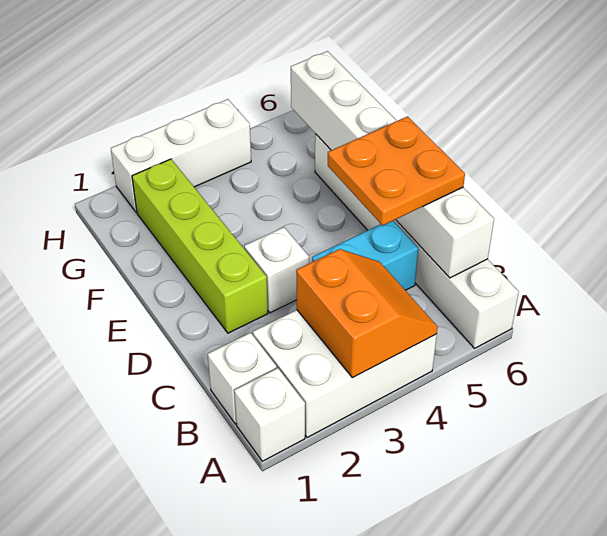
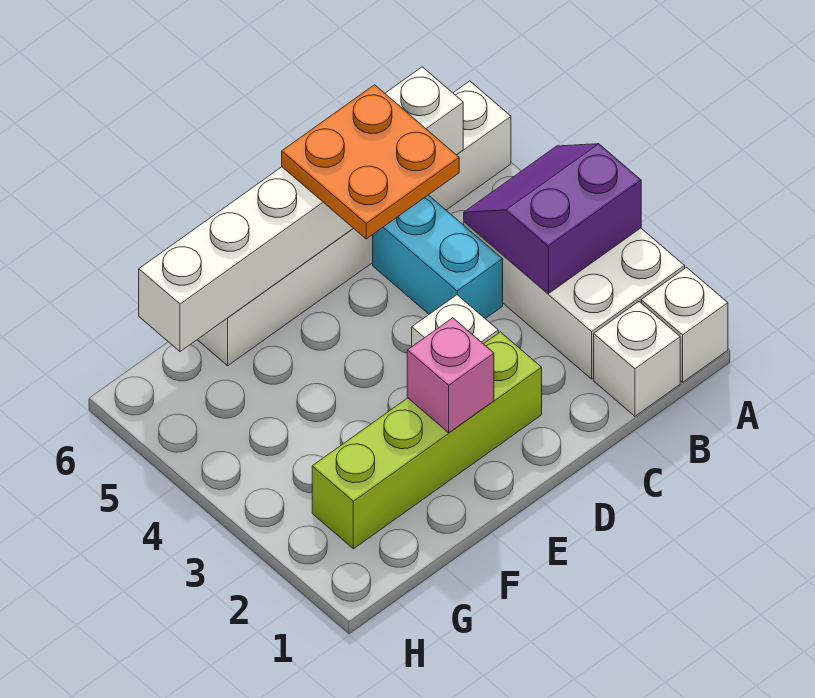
orange slope A3:B4 level 2 top 3 -> purple slope A3:B4 level 2 top 3
none -> pink brick E2 level 2
white brick H2:H4 level 1 -> none

